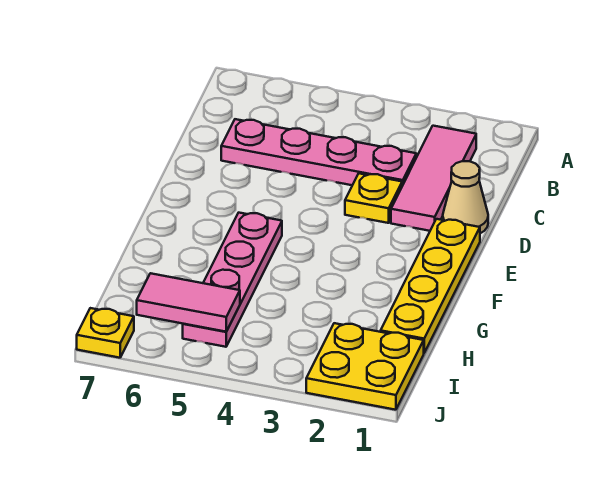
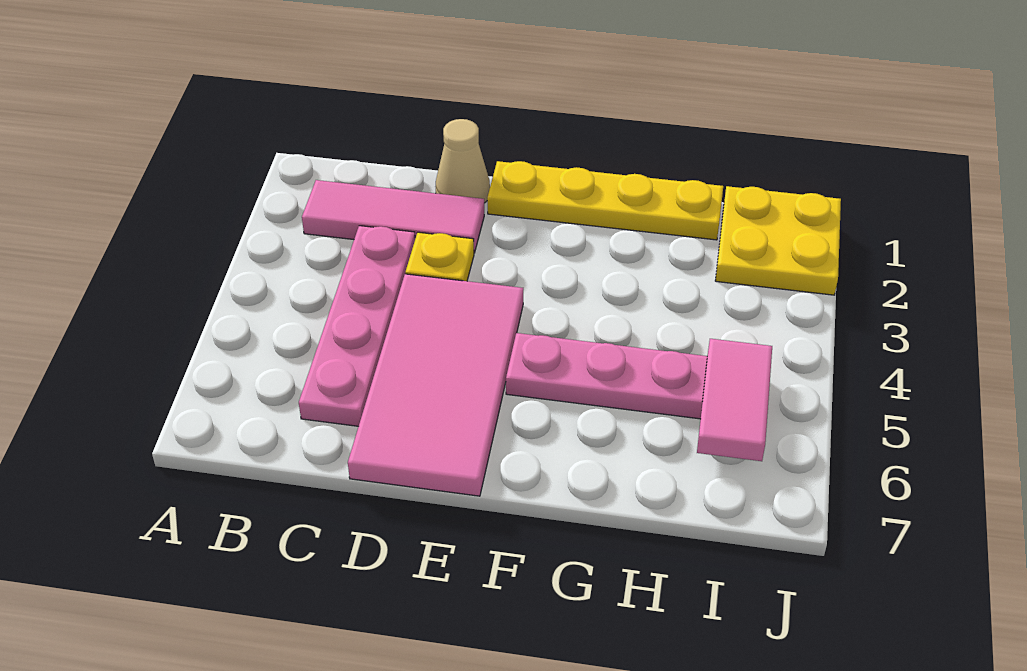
none -> pink tile D4:E7 level 1
yellow plate J7 level 1 -> none

